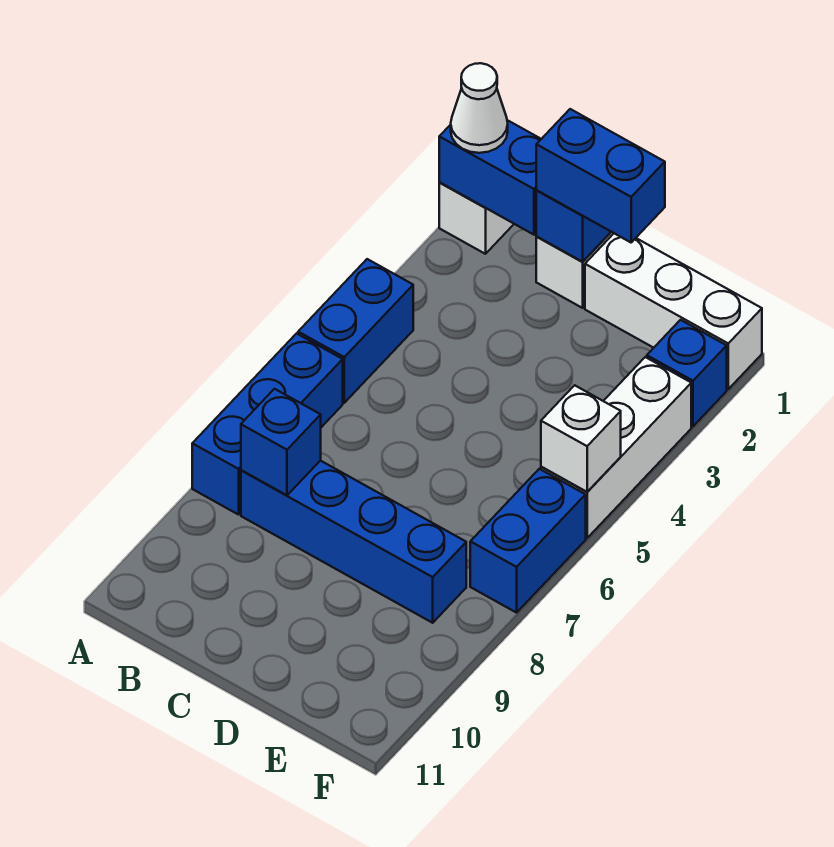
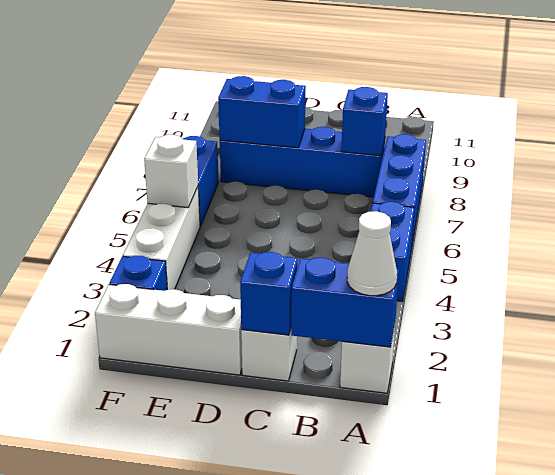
blue brick C1:D1 level 3 -> blue brick D8:E8 level 2

